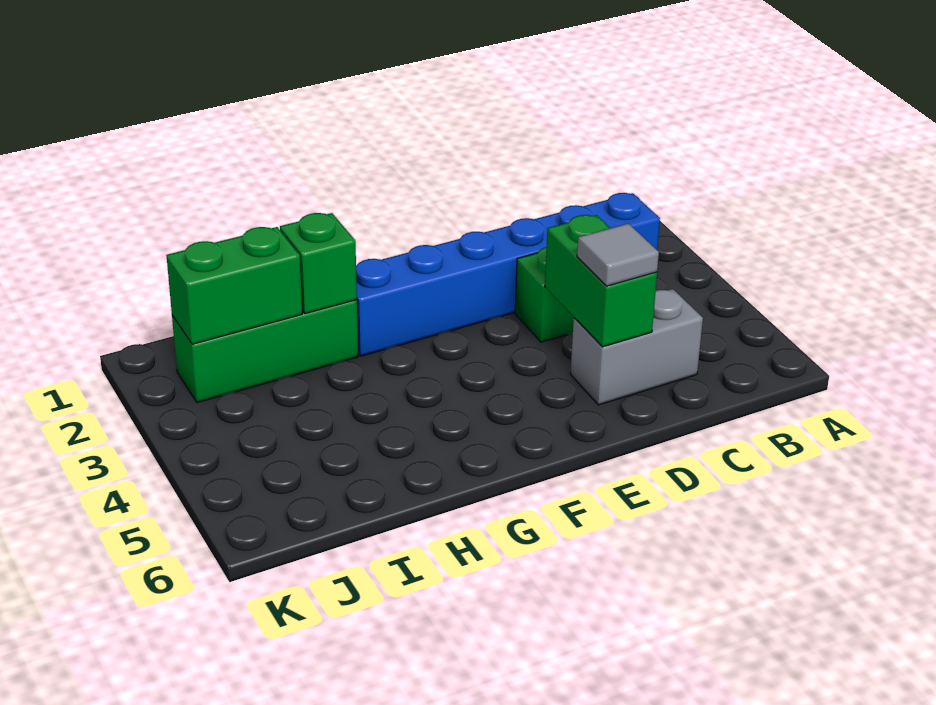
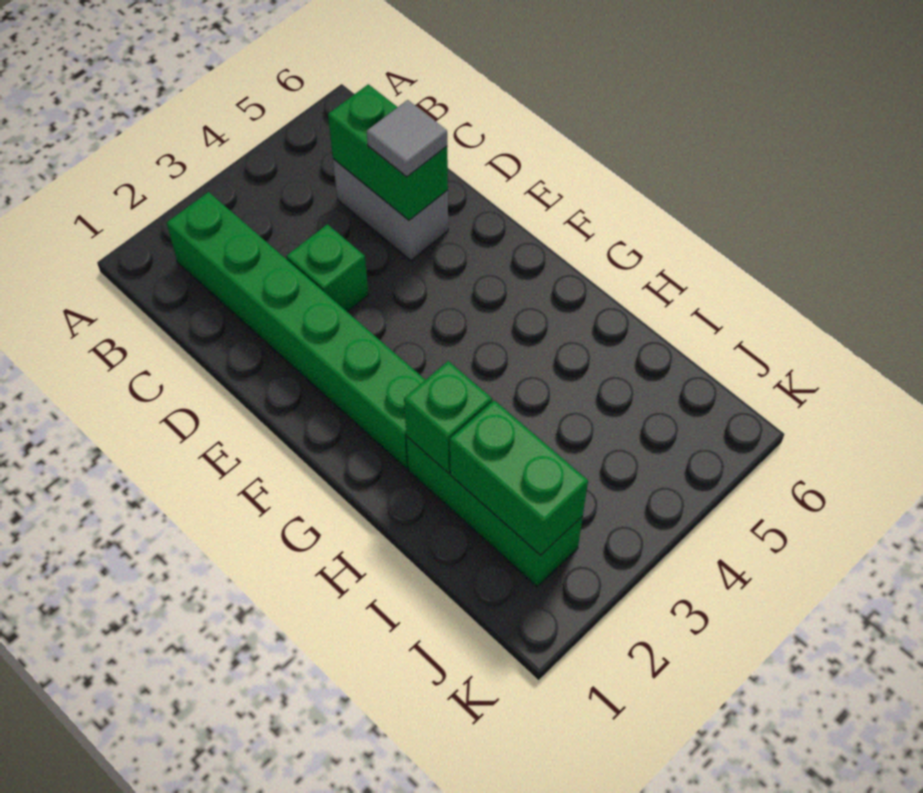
blue brick B2:G2 level 1 -> green brick B2:G2 level 1
green brick D4:D5 level 2 -> green brick C5:D5 level 2

